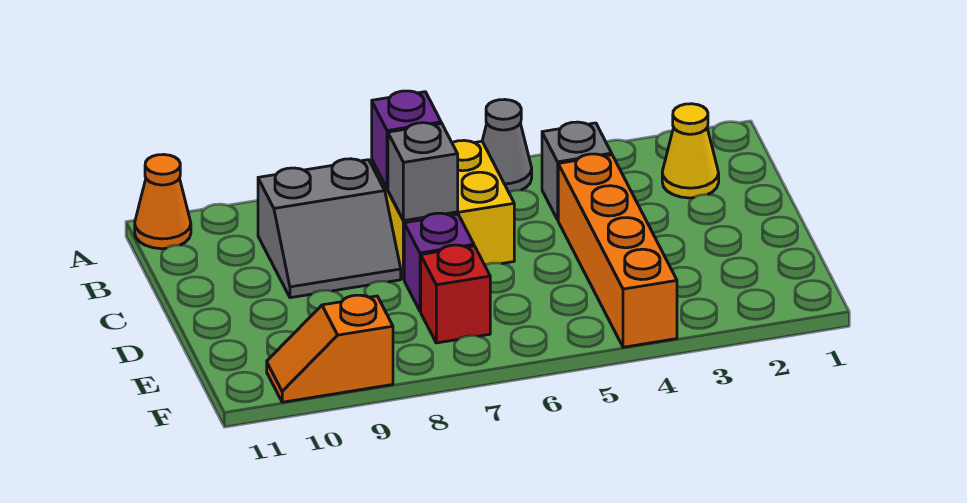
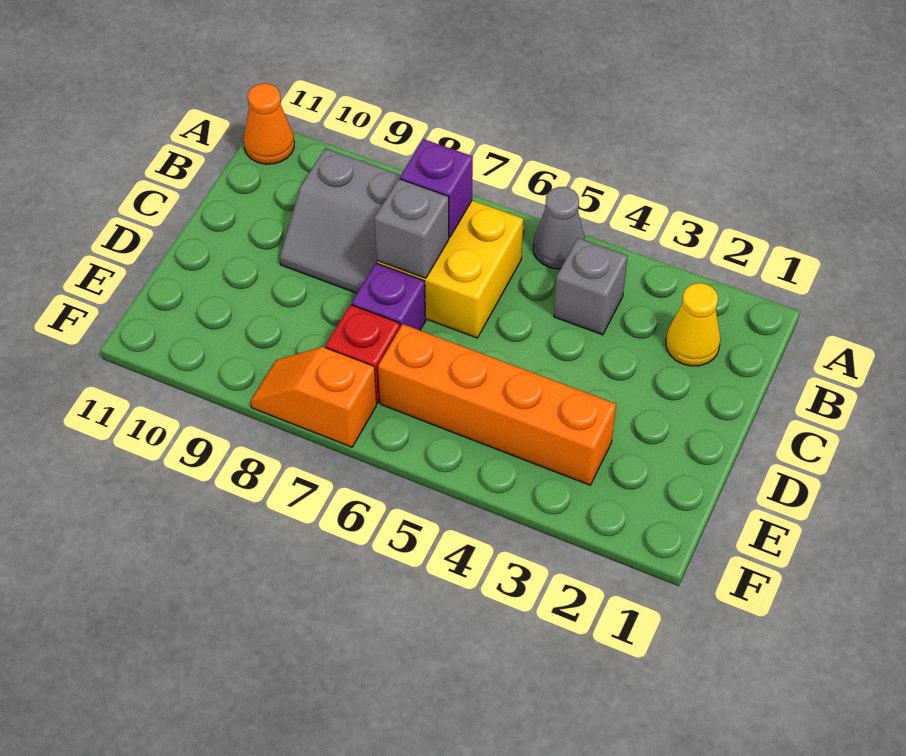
orange brick C4:F4 level 1 -> orange brick E3:E6 level 1
orange slope F9:F10 level 1 top 9 -> orange slope F7:F8 level 1 top 7

